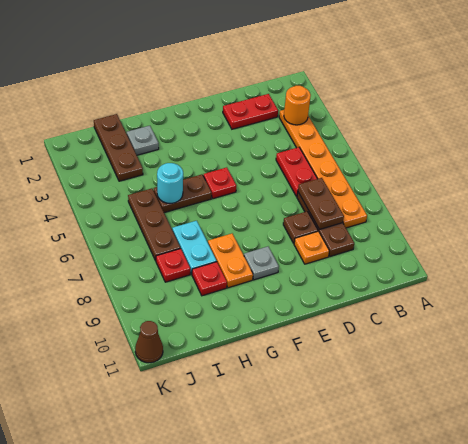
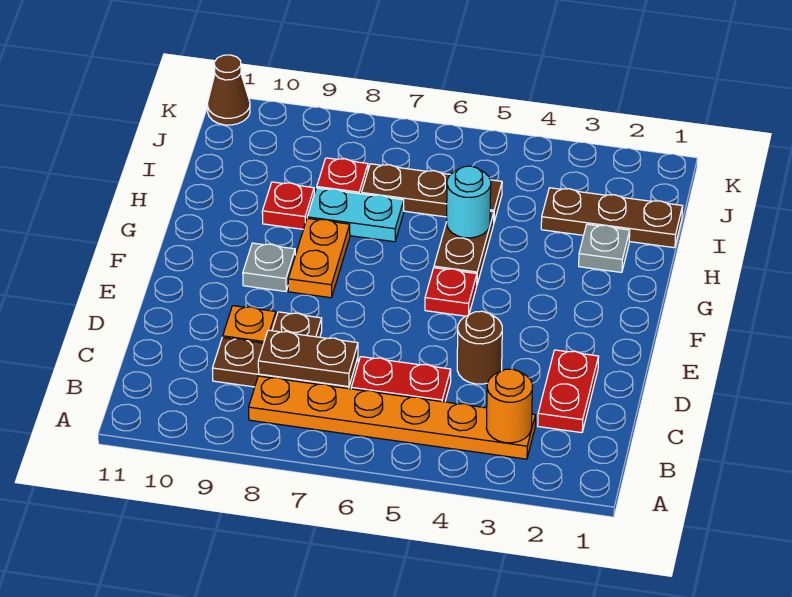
none -> brown round brick D4 level 1
orange plate G8:G9 level 1 -> orange plate F8:G8 level 1

